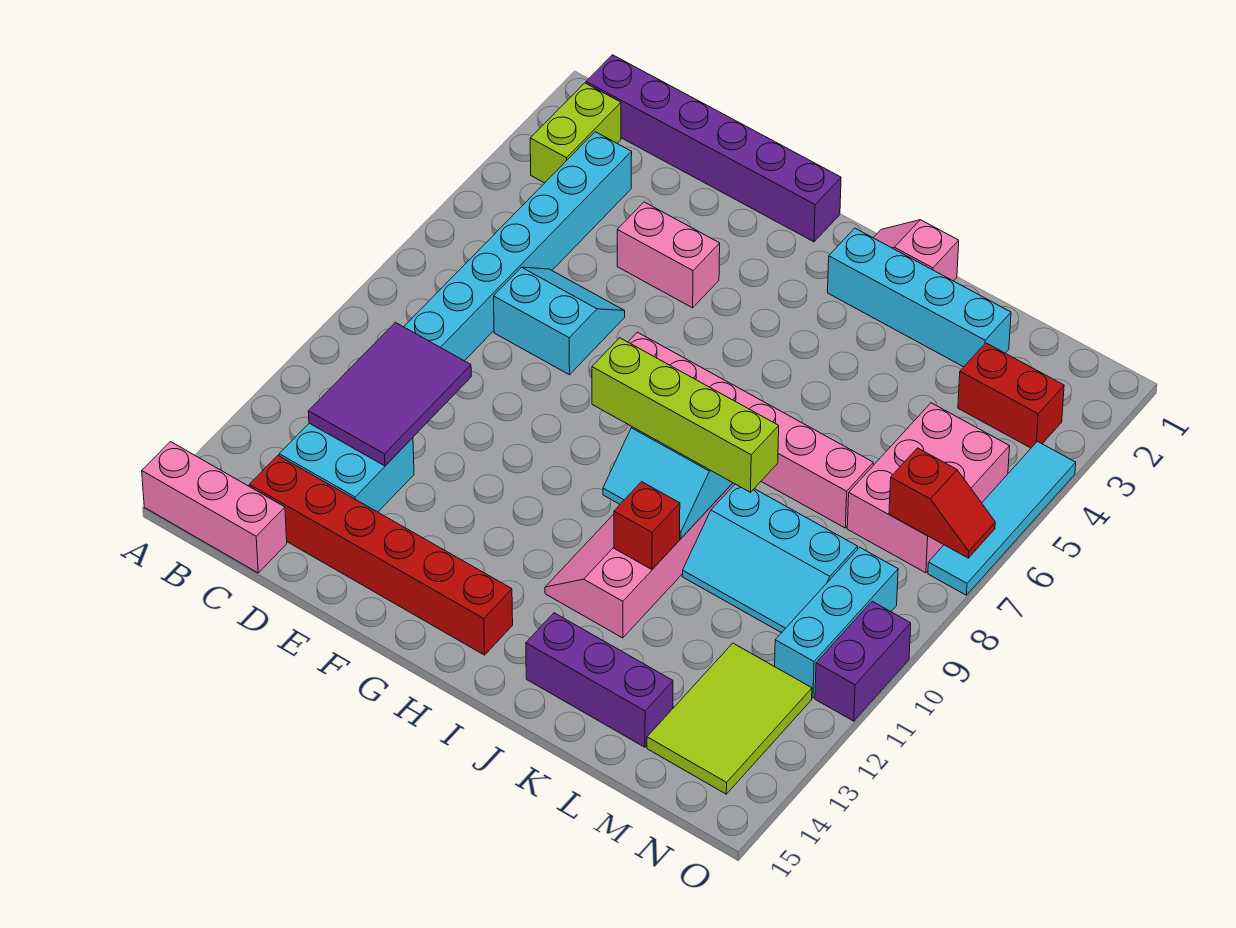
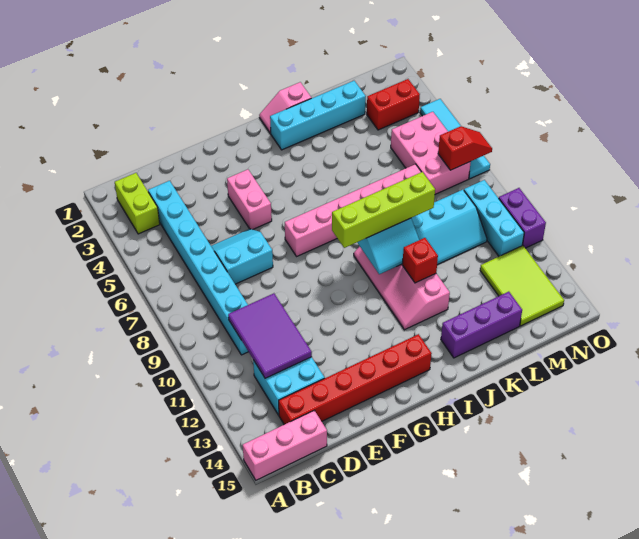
purple brick B1:G1 level 1 -> none
pink brick E4:F4 level 1 -> pink brick F4:F5 level 1

